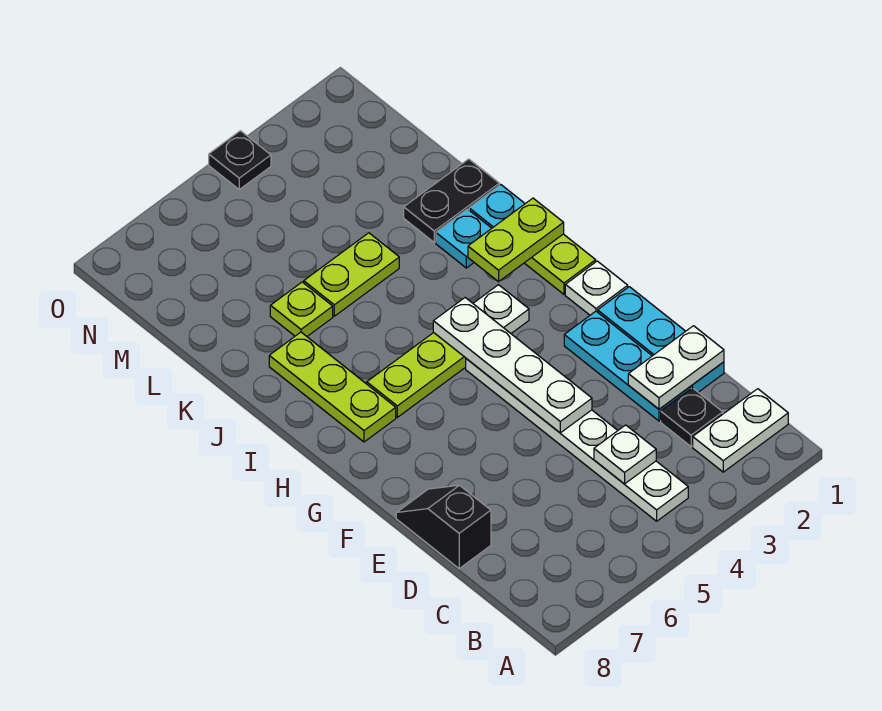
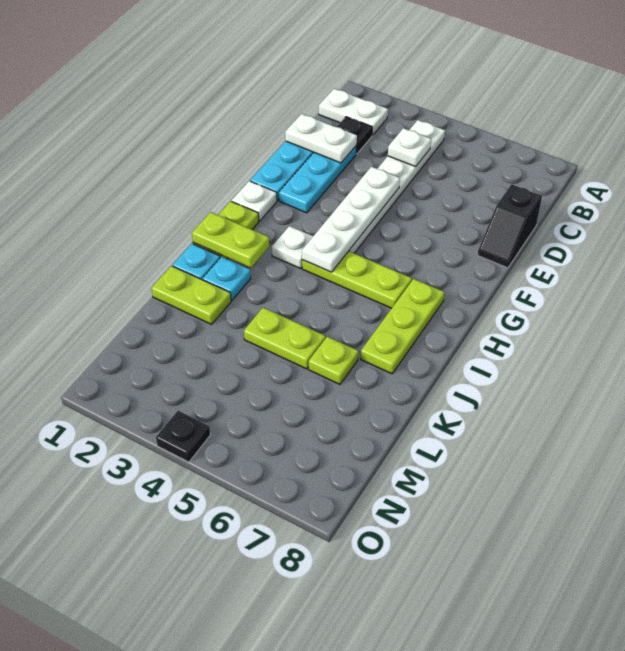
black plate K1:K2 level 1 -> lime plate K1:K2 level 1

